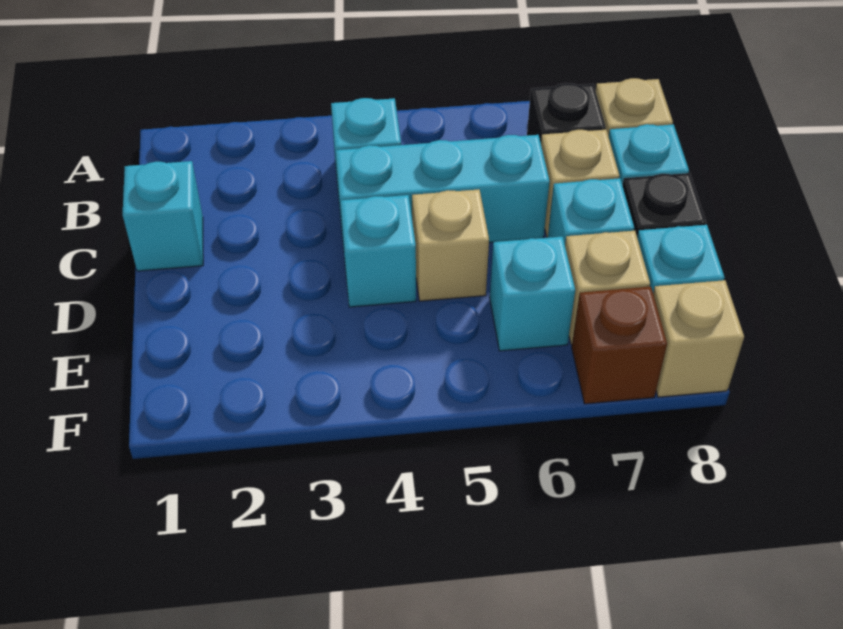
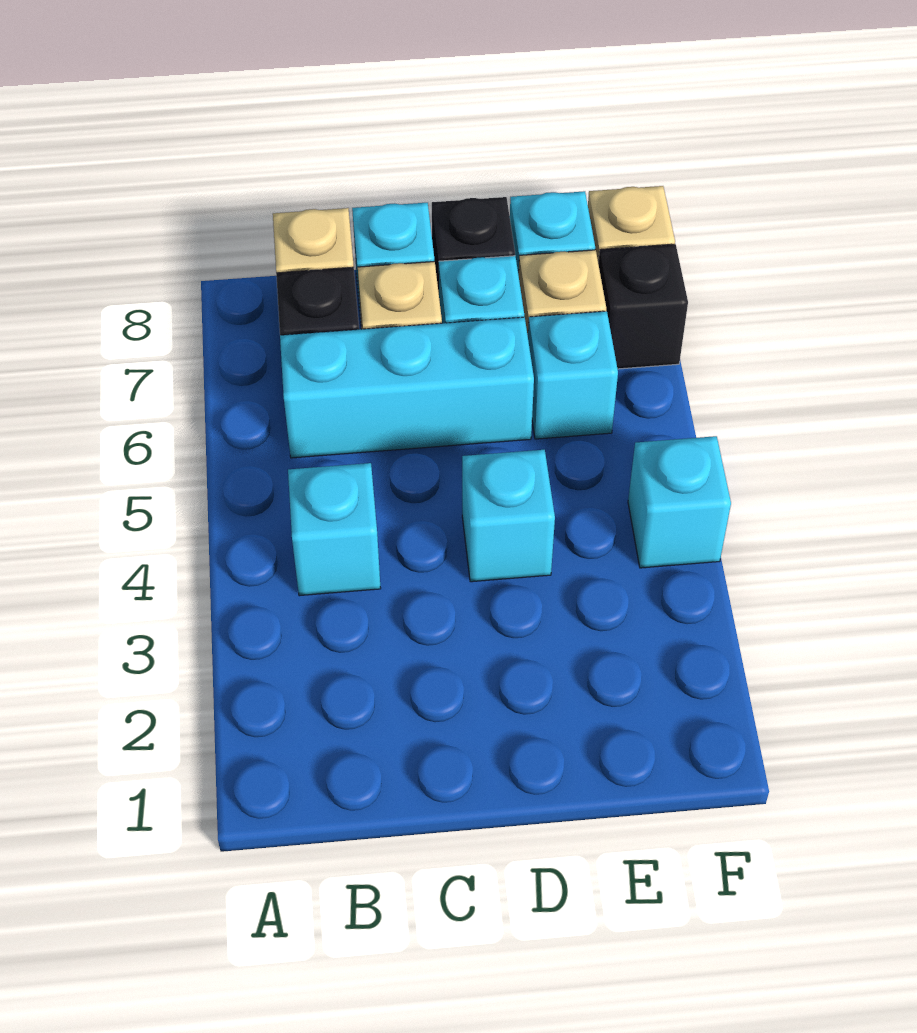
cyan brick C1 level 1 -> cyan brick F4 level 1
cyan brick C4:C6 level 1 -> cyan brick B6:D6 level 1
tan brick D5 level 1 -> none
brown brick F7 level 1 -> black brick F7 level 1

